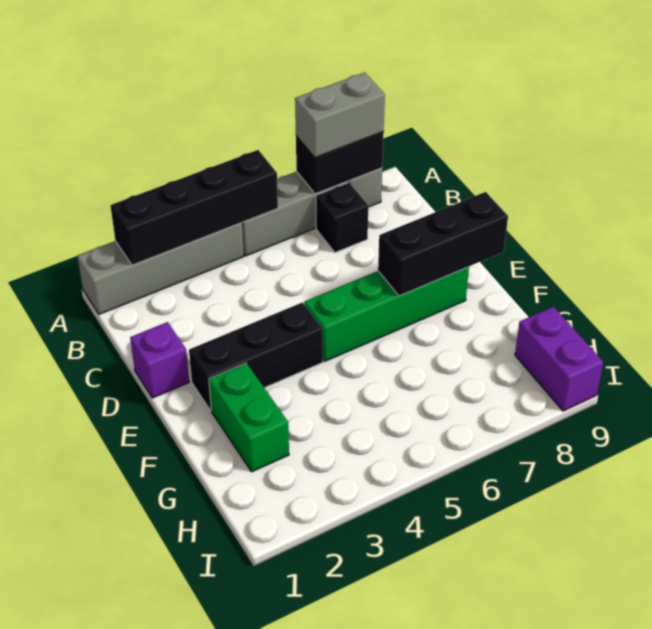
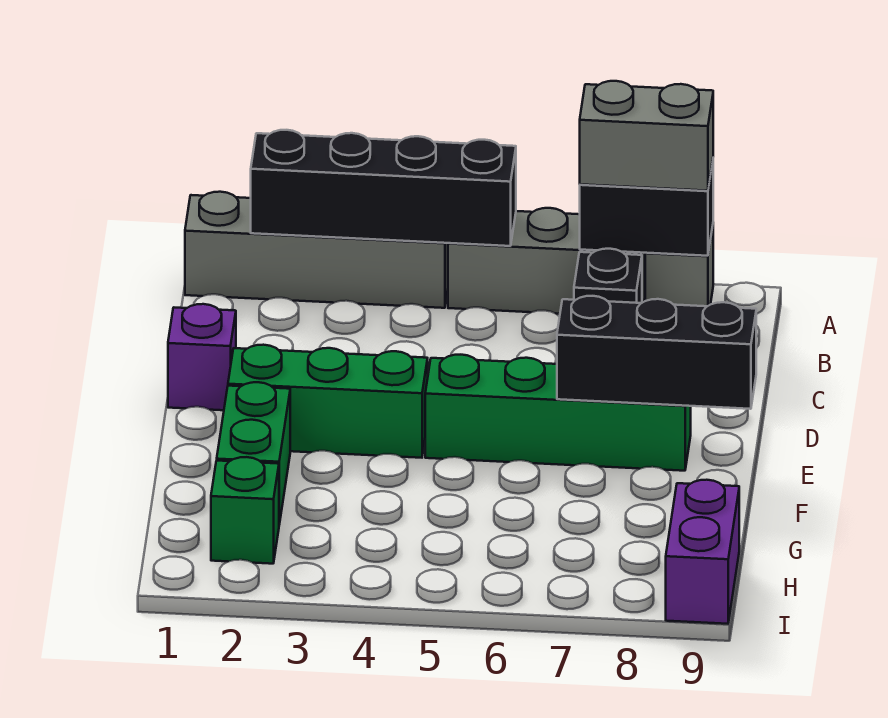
black brick E2:E4 level 1 -> green brick E2:E4 level 1
none -> green brick H2 level 1

